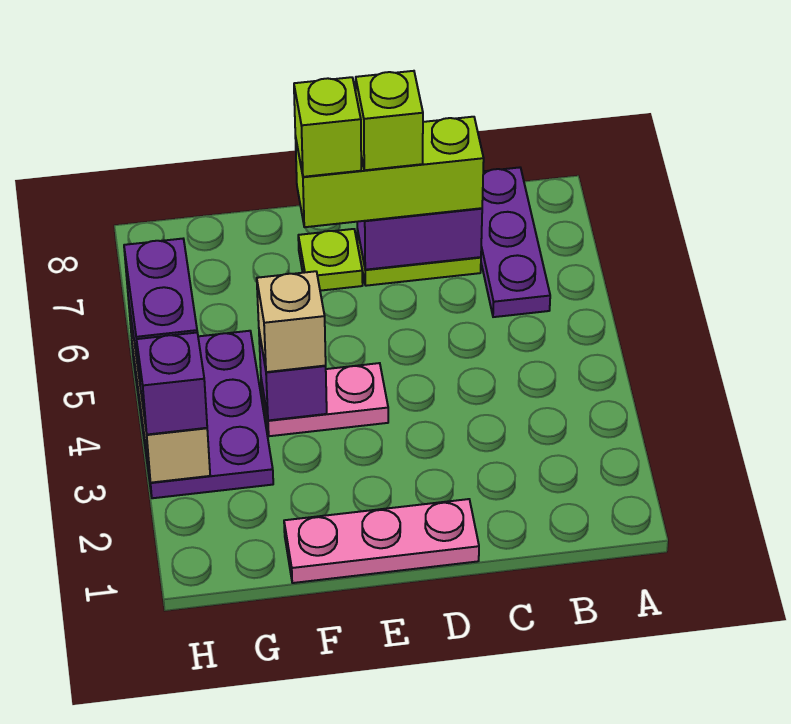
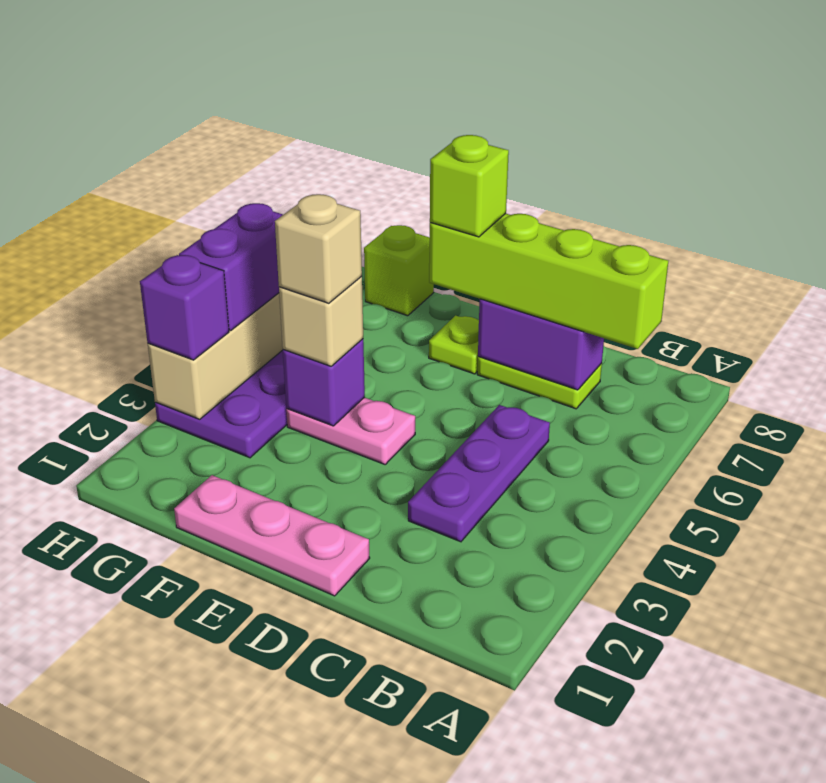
purple plate B6:B8 level 1 -> purple plate C3:C5 level 1
lime brick C7:E7 level 3 -> lime brick B7:E7 level 3
lime brick D7 level 4 -> lime brick G8 level 1
none -> tan brick F4 level 4

